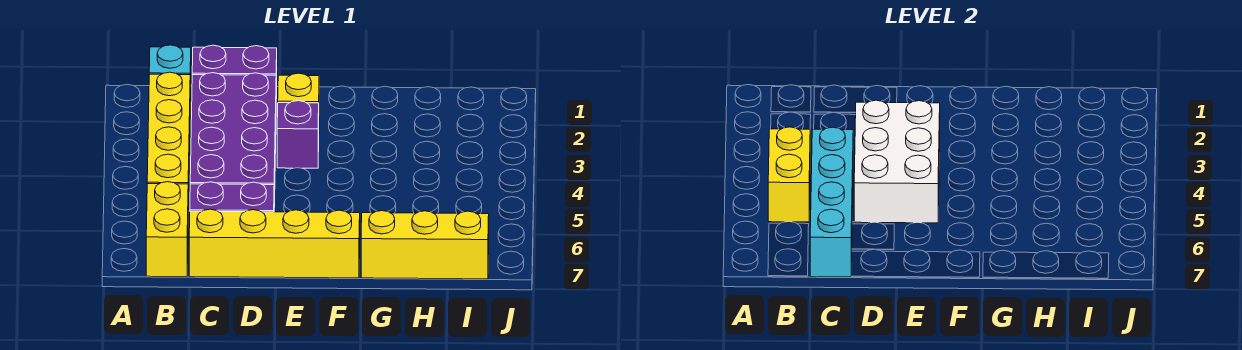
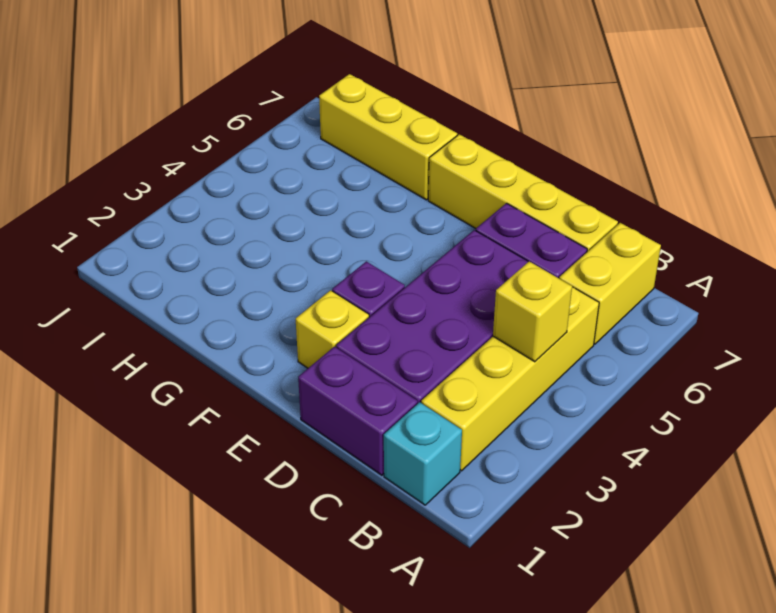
yellow brick B4:B5 level 2 -> yellow brick B4 level 2
cyan brick C4:C7 level 2 -> none
white brick D3:E5 level 2 -> none

